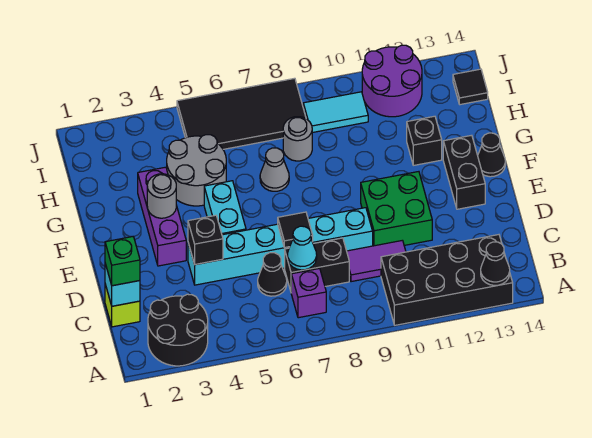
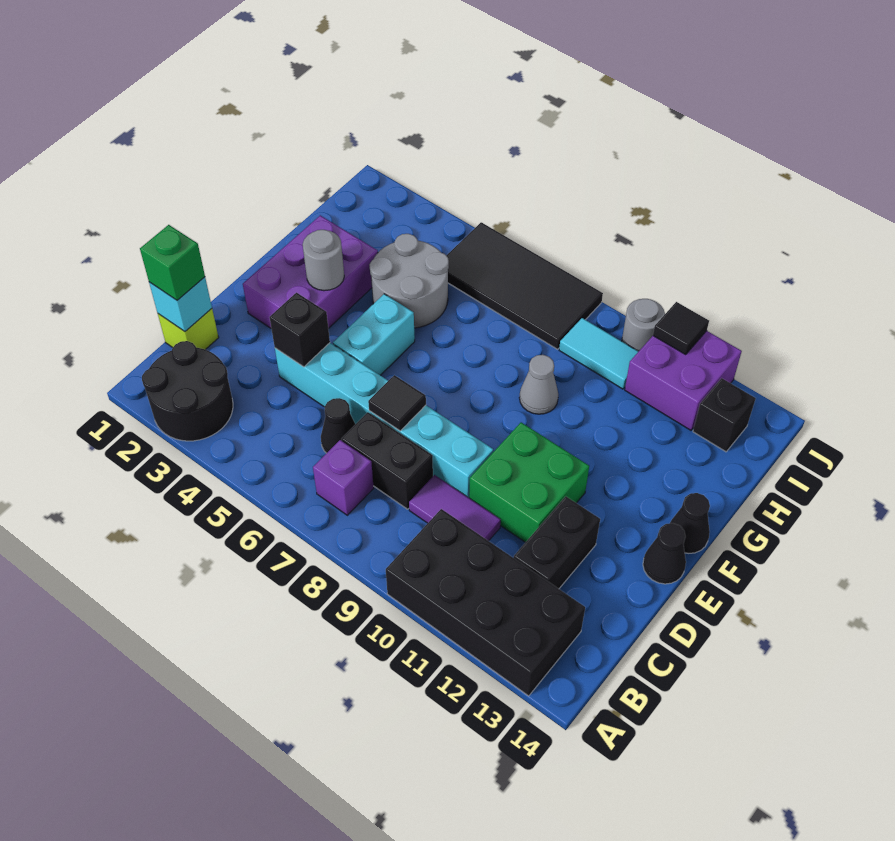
black cone A13 level 2 -> black cone E14 level 1
cyan cone C7 level 2 -> none
purple brick E3:G3 level 1 -> purple brick E2:G3 level 1
black brick E13:F13 level 1 -> black brick C12:D12 level 1
grey cone G7 level 1 -> grey cone G9 level 1
black brick G12 level 1 -> black brick I13 level 1
grey round brick H8 level 1 -> grey round brick J10 level 1
purple round brick I11:J12 level 1 -> purple brick I11:J12 level 1
black tile I14 level 1 -> black tile J11 level 2

